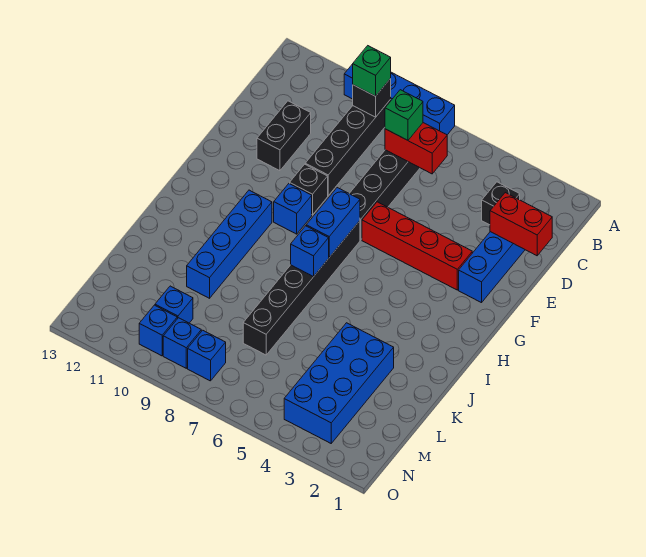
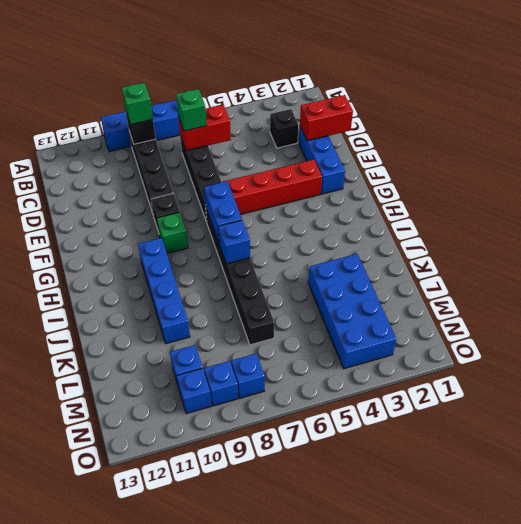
black brick D11:E11 level 1 -> none
blue brick G9 level 1 -> green brick G9 level 1

